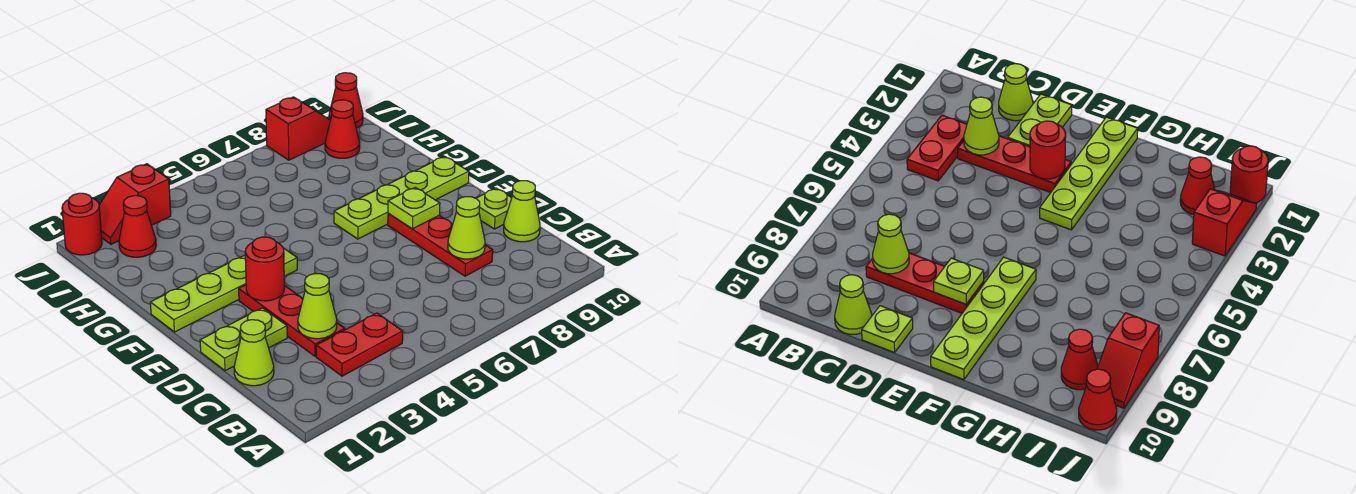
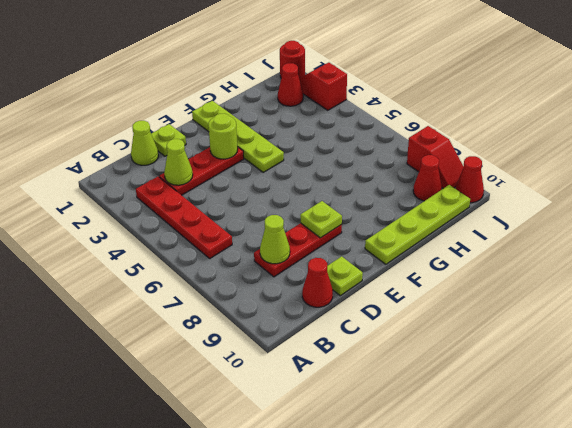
red plate B3:B4 level 1 -> red plate B3:B6 level 1
lime cone C10 level 1 -> red cone C10 level 1
lime plate D1:D2 level 1 -> lime plate D1 level 1
red round brick E3 level 2 -> lime round brick E3 level 2
lime plate F7:F10 level 1 -> lime plate F10:I10 level 1

